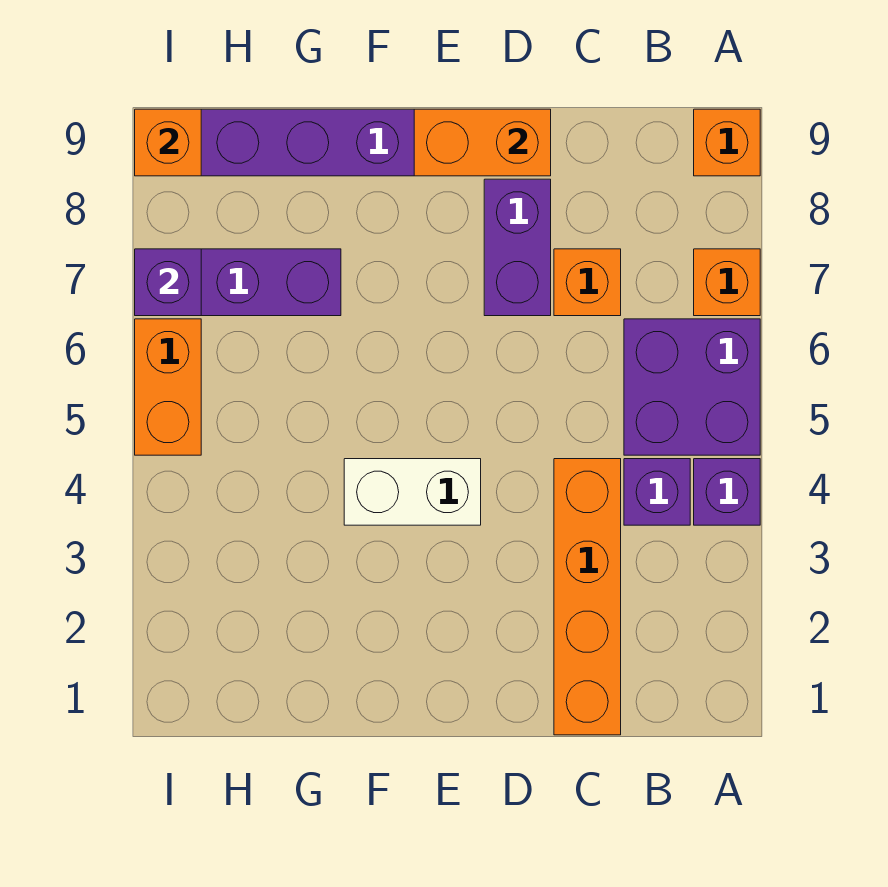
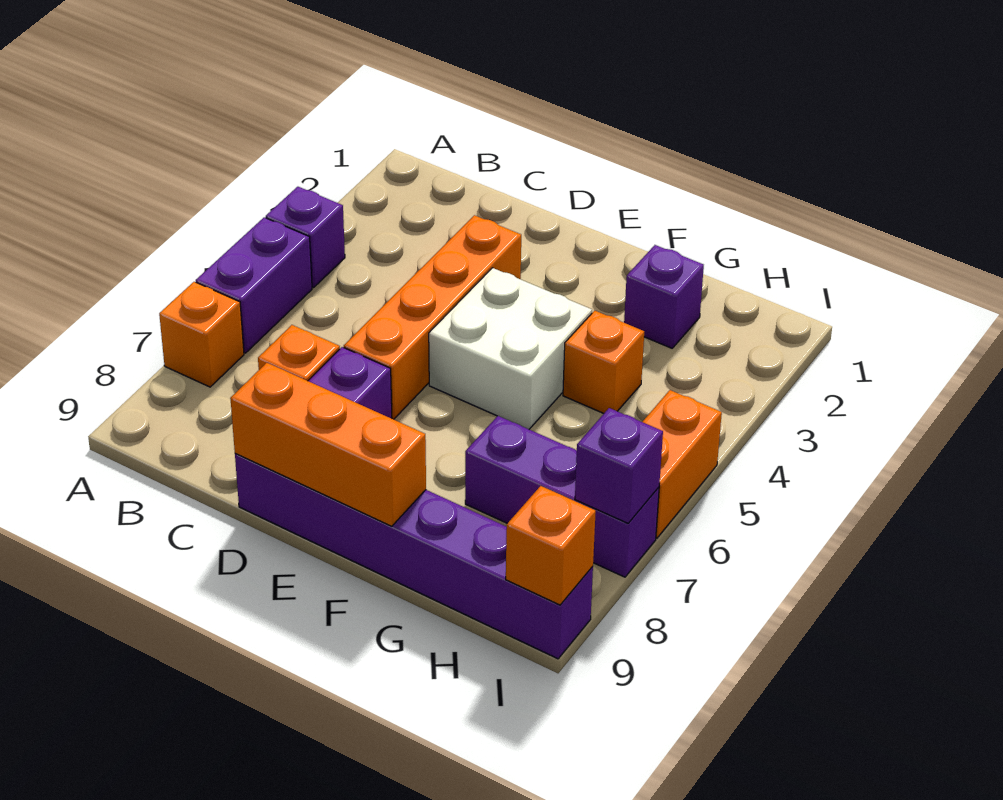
purple brick A5:B6 level 1 -> purple brick A5:A6 level 1
orange brick A9 level 1 -> orange brick G4 level 1
purple brick B4 level 1 -> purple brick G2 level 1
orange brick C1:C4 level 1 -> orange brick D3:D6 level 1
orange brick D9:E9 level 2 -> orange brick D9:F9 level 2
white brick E4:F4 level 1 -> white brick E4:F5 level 1

